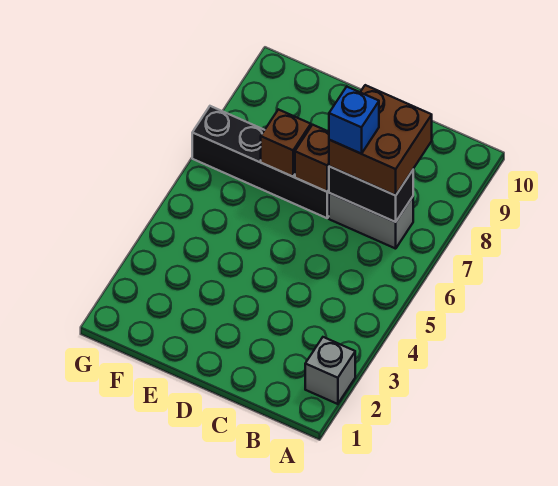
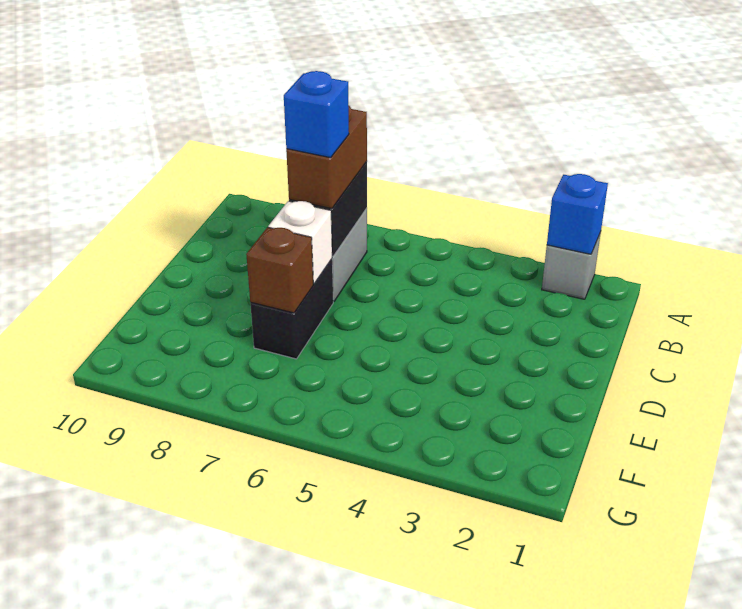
none -> blue brick A2 level 2
brown brick B7:C8 level 3 -> brown brick B7:C7 level 3
black brick D7:G7 level 1 -> black brick D7:E7 level 1
brown brick D7 level 2 -> white brick D7 level 2

